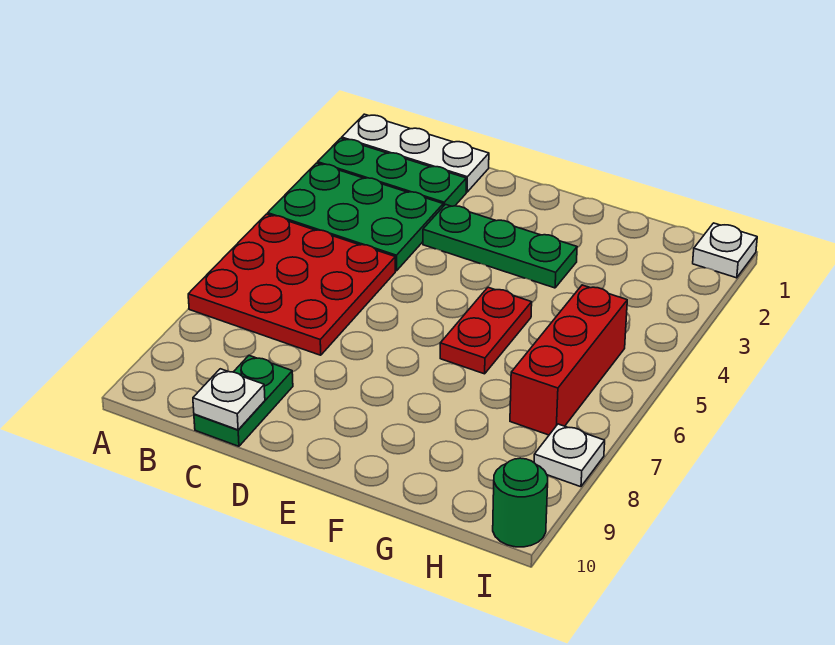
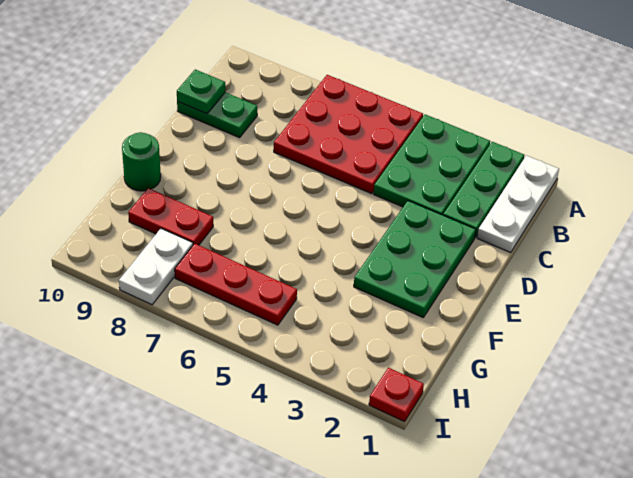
white plate C10 level 2 -> green plate C10 level 2
green plate D3:F3 level 1 -> green plate D2:F3 level 1
red plate F5:F6 level 1 -> red plate G8:G9 level 1
red brick H5:H7 level 1 -> red plate H5:H7 level 1
white plate I1 level 1 -> red plate I1 level 1
white plate I8 level 1 -> white plate H8:I8 level 1
green round brick I10 level 1 -> green round brick F10 level 1

